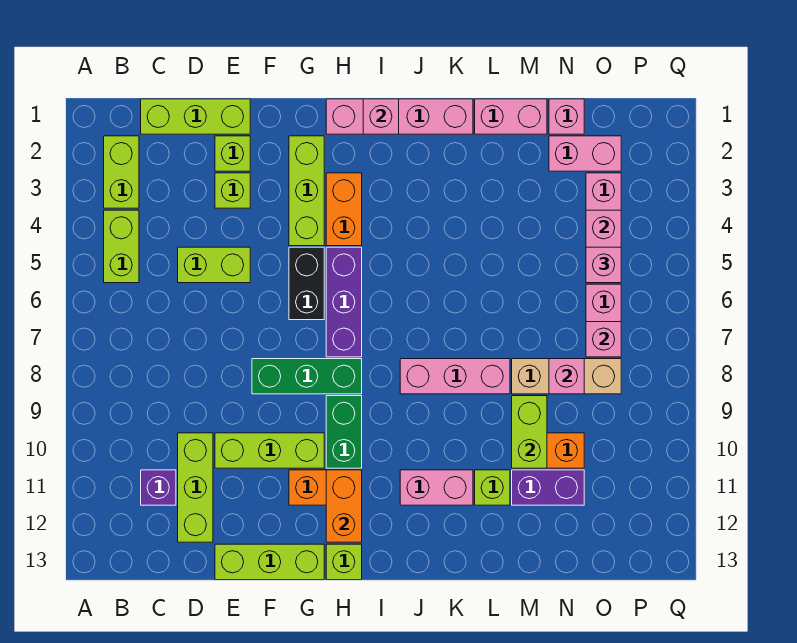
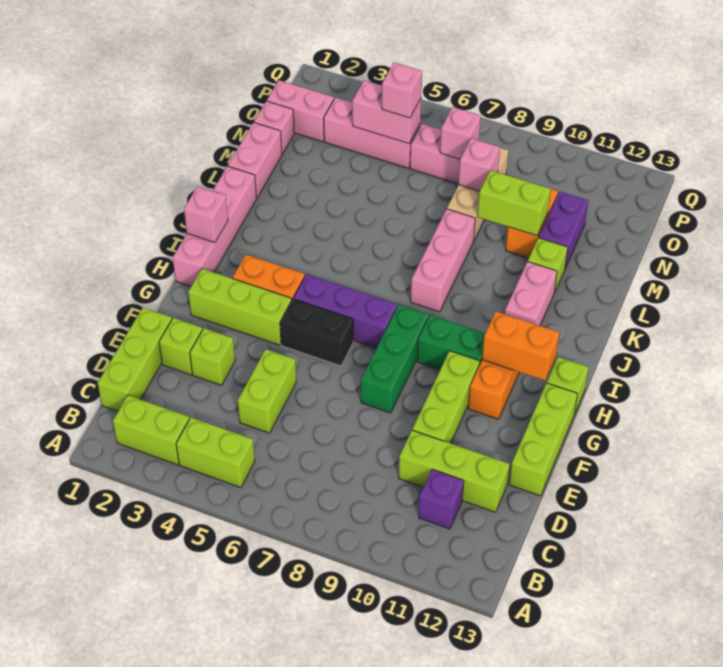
pink brick N2:O2 level 1 -> pink brick O1:O2 level 1

